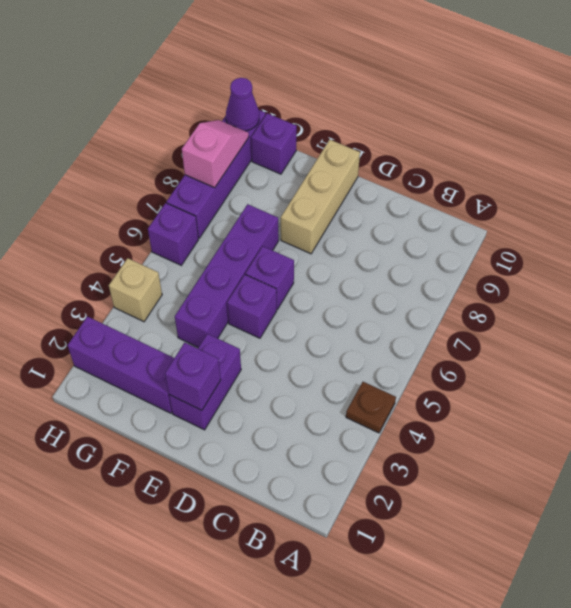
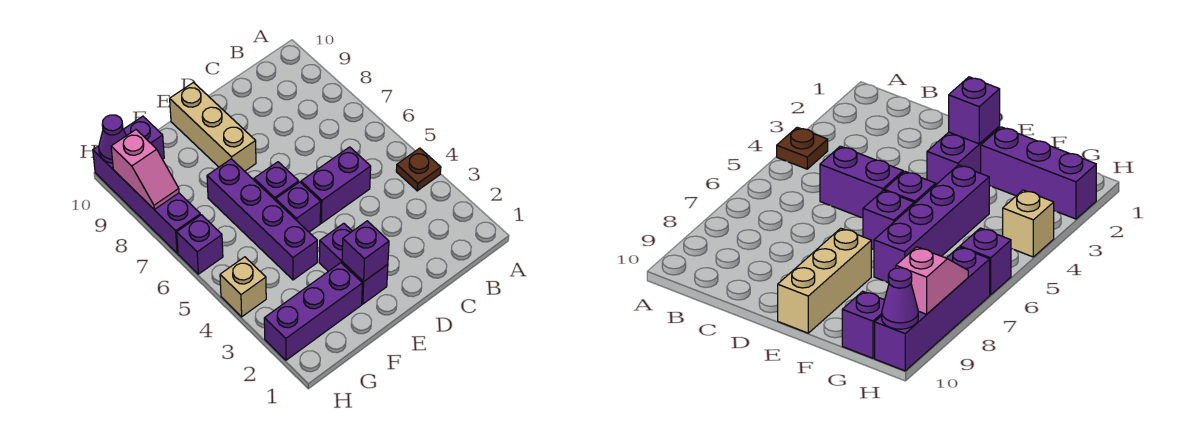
none -> purple brick C5:D5 level 1
pink slope H8:H9 level 2 top 8 -> pink slope H8:H9 level 2 top 9

